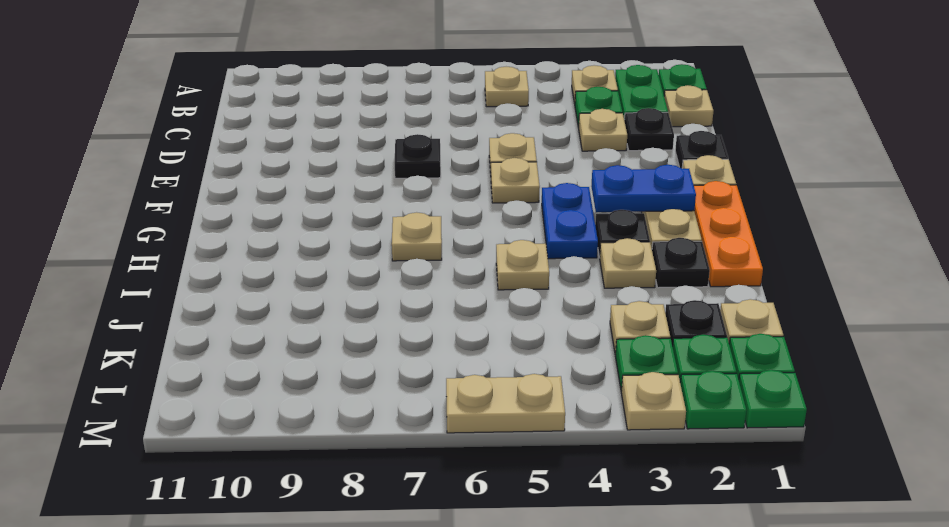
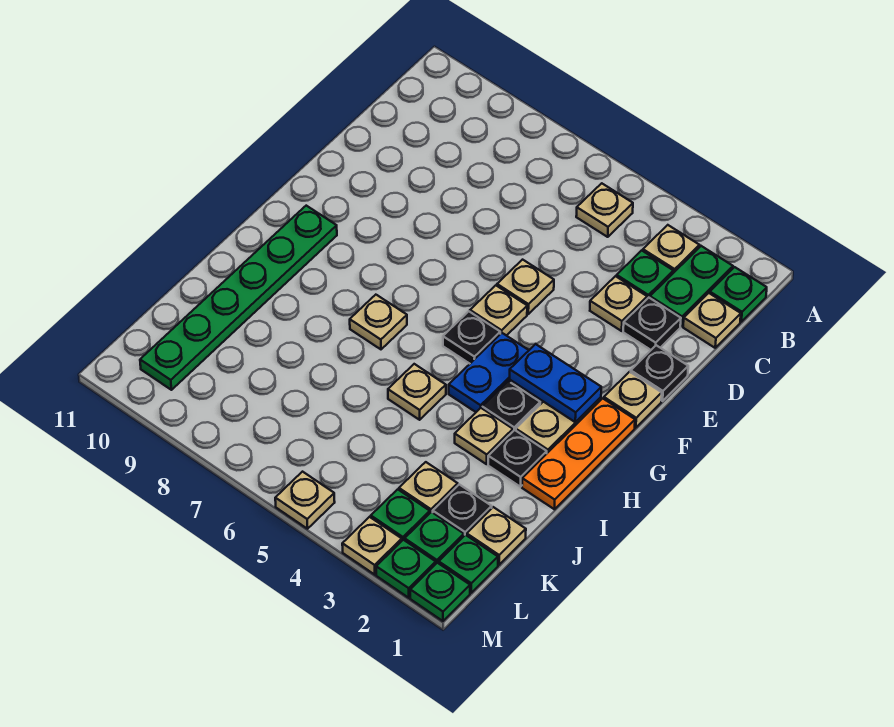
black plate E7 level 1 -> black plate G5 level 1
none -> green plate G10:L10 level 1
tan plate M5:M6 level 1 -> tan plate M5 level 1

